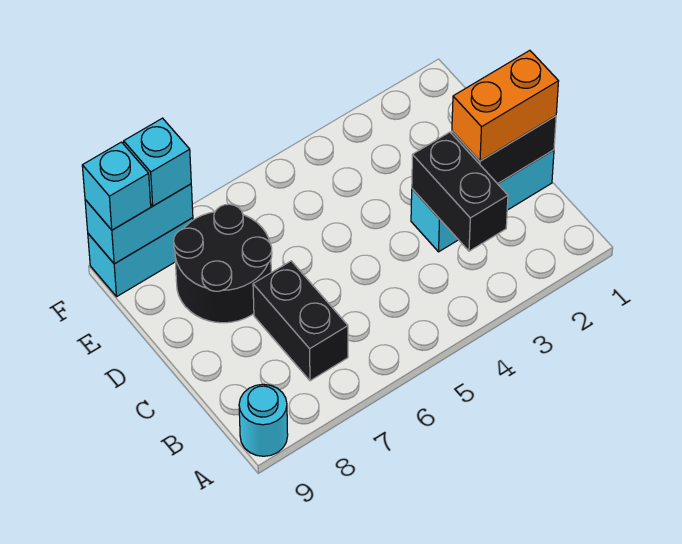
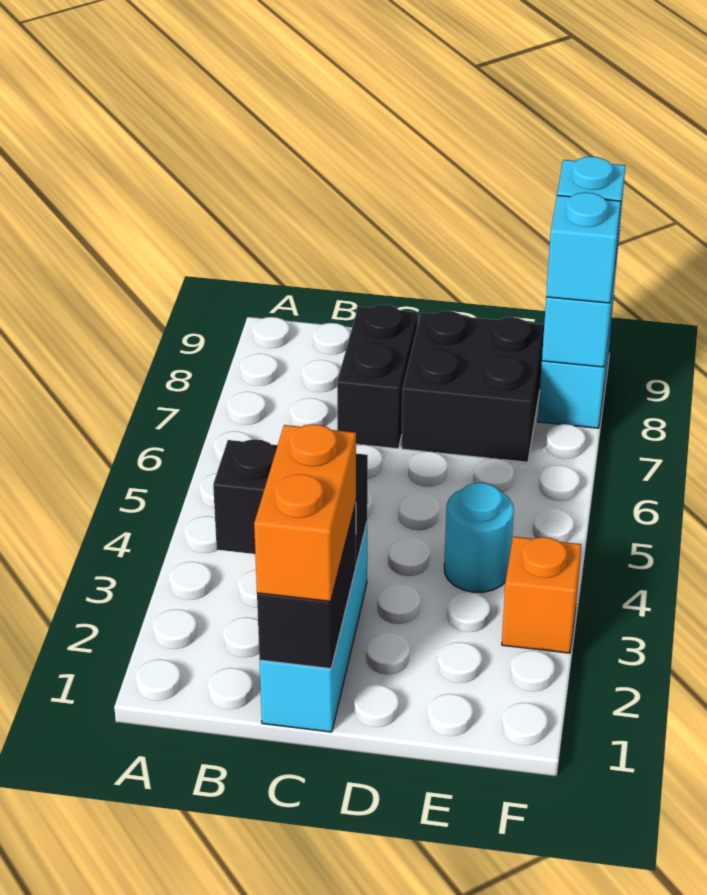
cyan round brick A9 level 1 -> cyan round brick E4 level 1
black brick B7:C7 level 1 -> black brick C7:C8 level 1
black round brick D7:E8 level 1 -> black brick D7:E8 level 1
none -> orange brick F3 level 1

